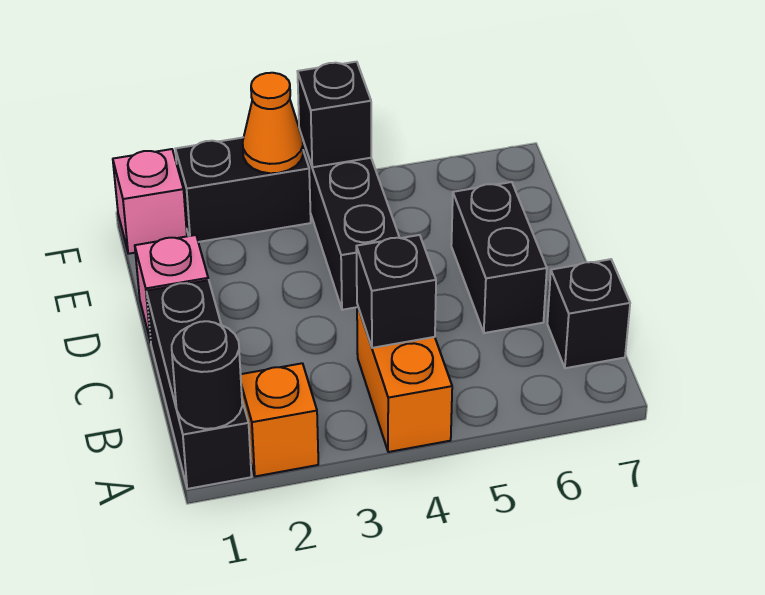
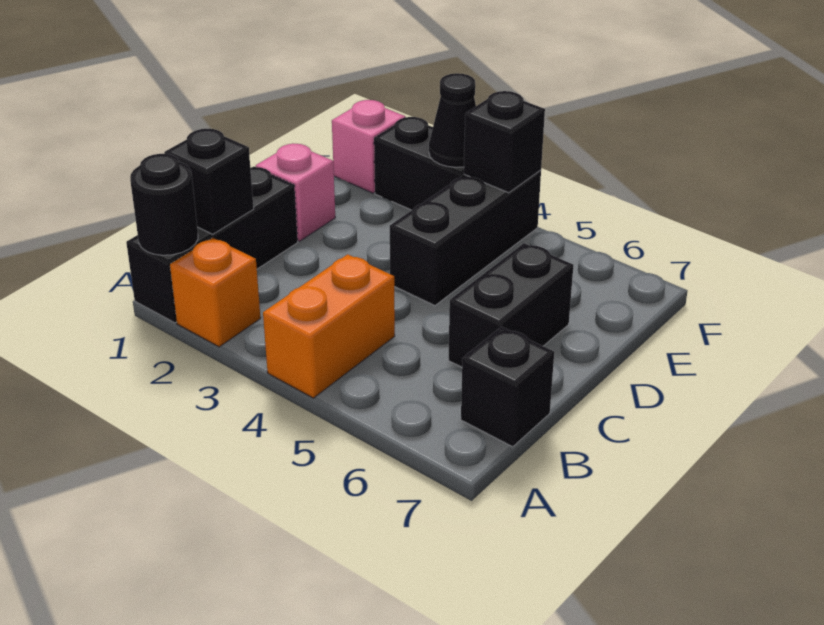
black brick B4 level 2 -> black brick B1 level 2
orange cone F3 level 2 -> black cone F3 level 2

